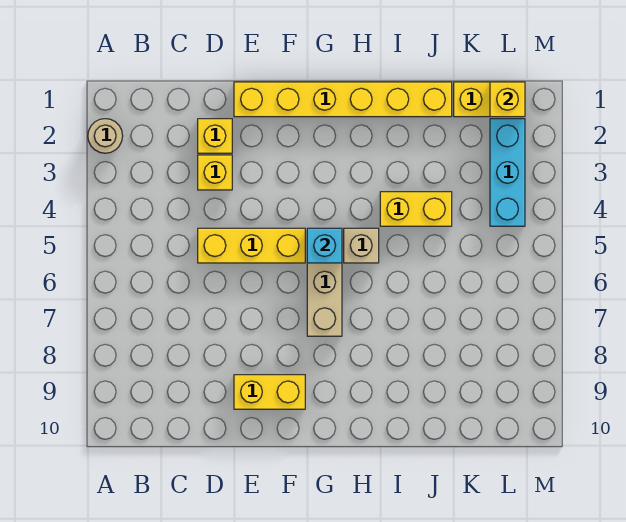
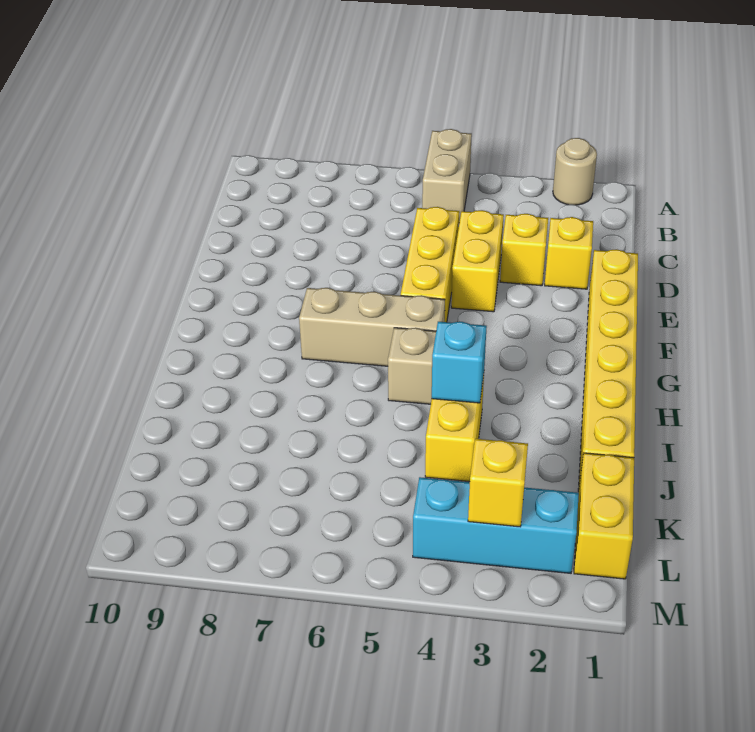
none -> tan brick A5:B5 level 1
yellow brick E9:F9 level 1 -> yellow brick D4:E4 level 1
cyan brick G5 level 2 -> cyan brick I4 level 2
yellow brick L1 level 2 -> yellow brick L3 level 2

